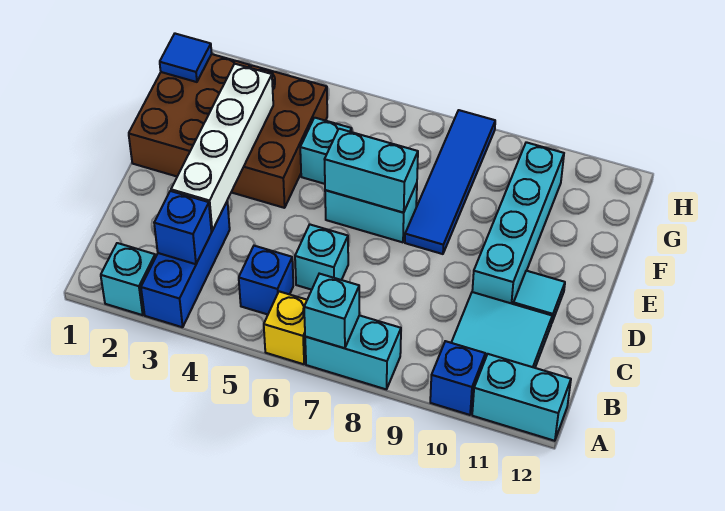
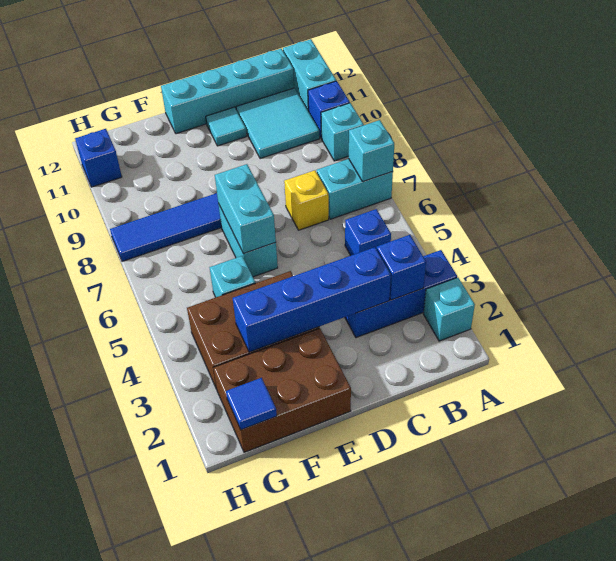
yellow brick A6 level 1 -> yellow brick C7 level 1
cyan brick A7:A8 level 1 -> cyan brick A7:B7 level 1
white brick C3:F3 level 2 -> blue brick C3:F3 level 2
cyan brick C6 level 1 -> cyan brick A9 level 1
cyan brick D10:G10 level 1 -> cyan brick B12:E12 level 1
none -> blue brick H11 level 1

